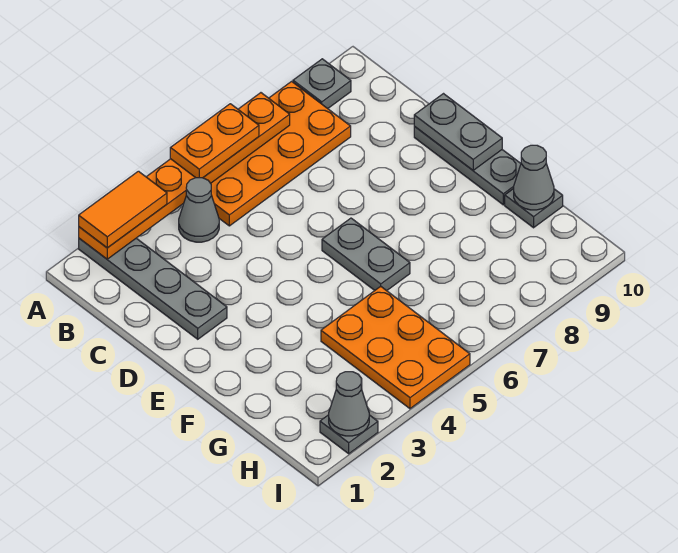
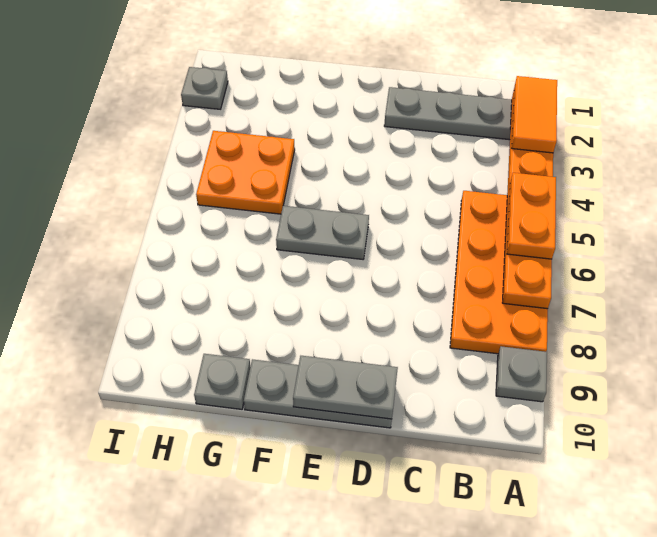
grey cone B4 level 1 -> none
orange plate G4:I5 level 1 -> orange plate G4:H5 level 1
grey cone G10 level 2 -> none
grey cone I2 level 2 -> none

